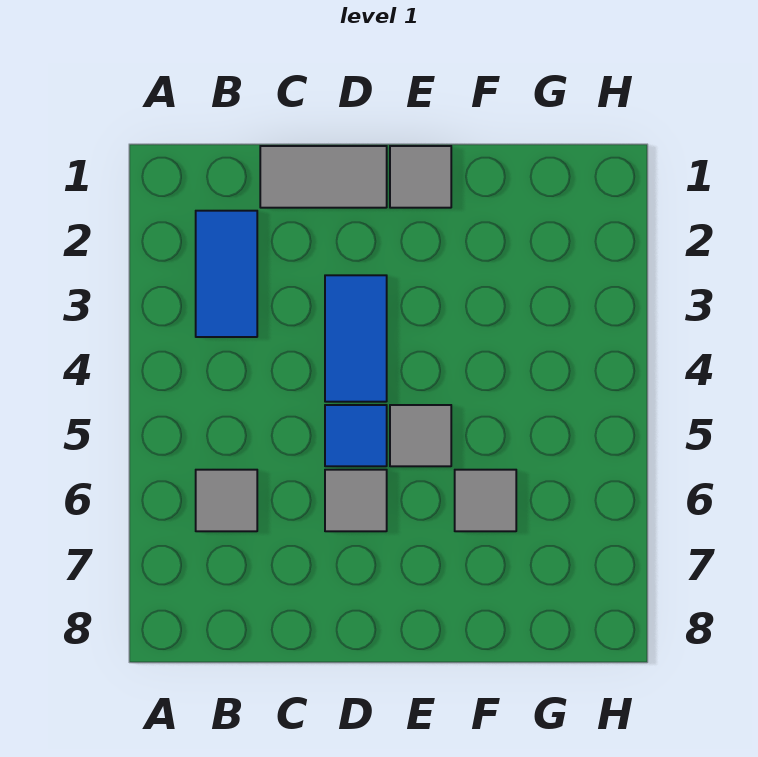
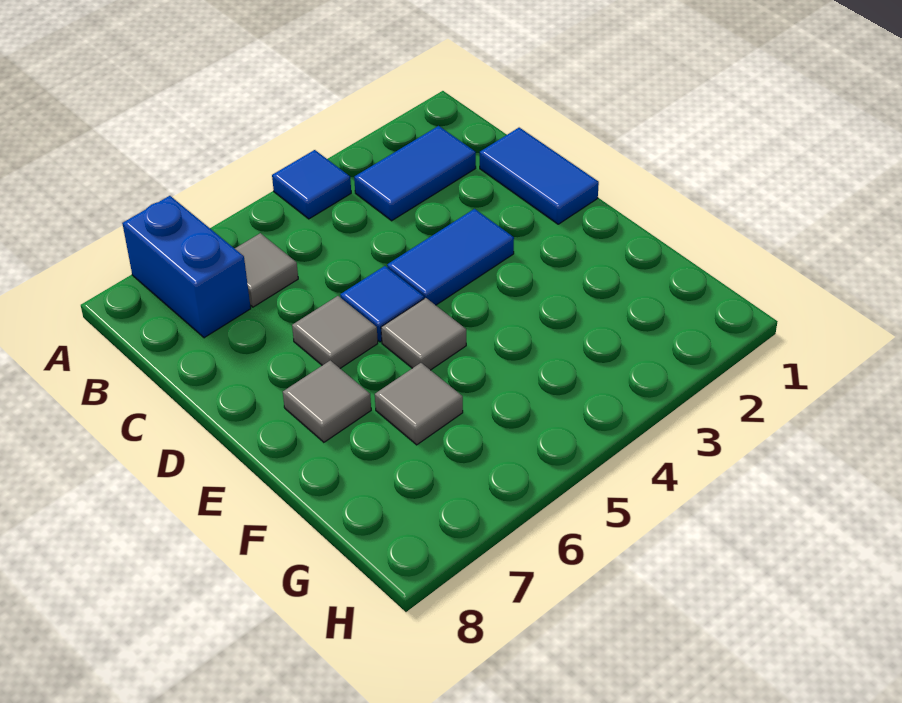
none -> blue tile A4 level 1
none -> blue brick A7:B7 level 1
grey tile C1:D1 level 1 -> blue tile C1:D1 level 1
grey tile E1 level 1 -> grey tile E7 level 1

